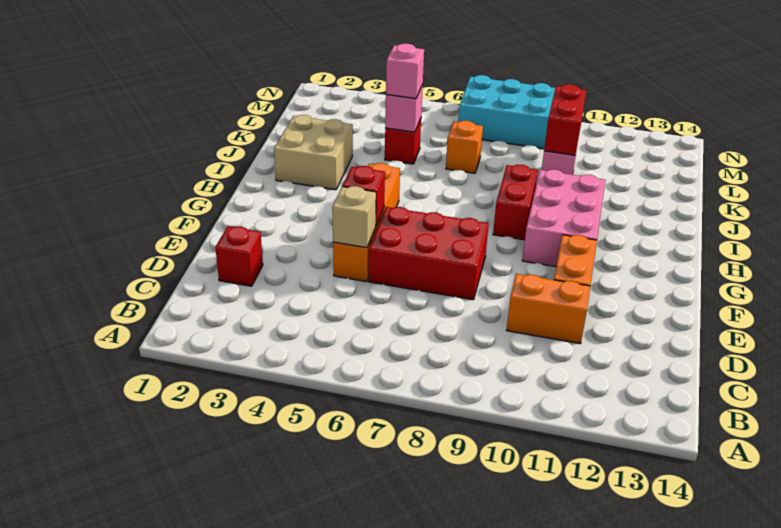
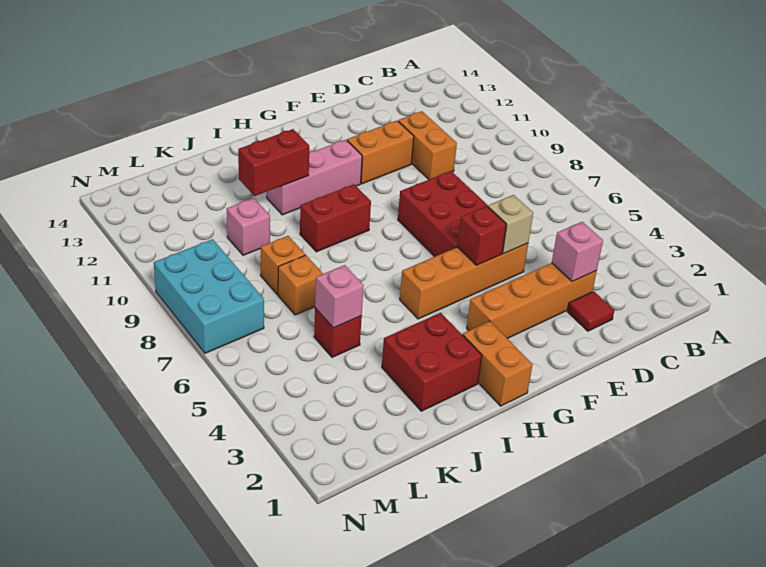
red brick D2 level 1 -> red tile D2 level 1
none -> orange brick D3:G3 level 1
pink brick G10:I11 level 1 -> pink brick G11:I11 level 1
none -> orange brick H1:H2 level 1
tan brick I2:J3 level 1 -> red brick I2:J3 level 1
pink brick K5 level 3 -> pink brick D3 level 2
none -> orange brick K8 level 1
red brick K10:L10 level 2 -> red brick I11:J11 level 2

